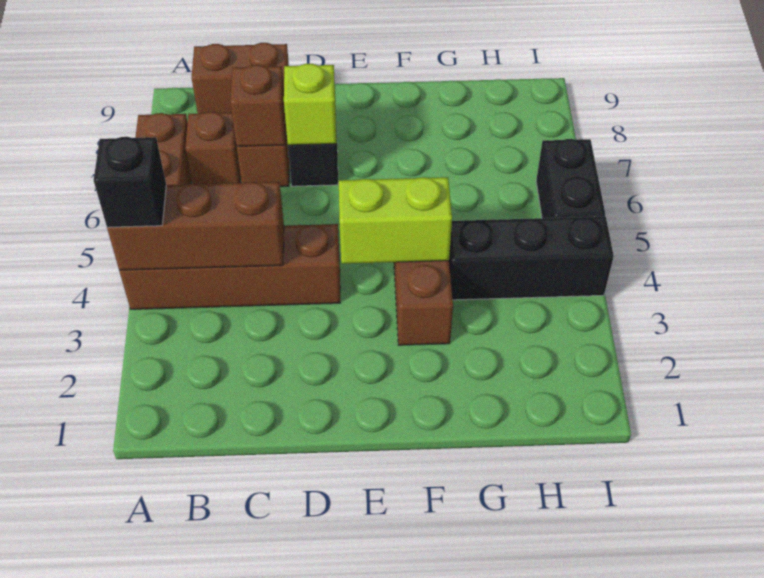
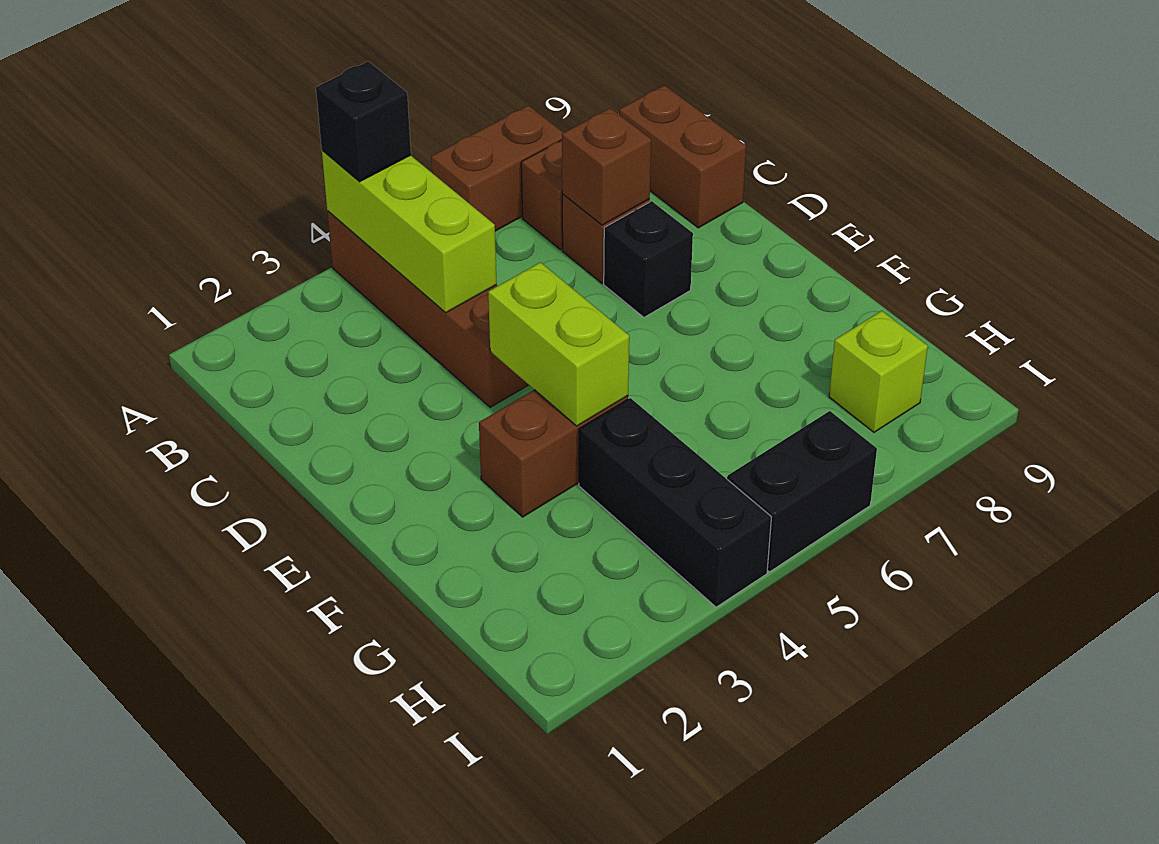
brown brick A4:C4 level 2 -> lime brick A4:C4 level 2
lime brick D7 level 2 -> lime brick H8 level 1

